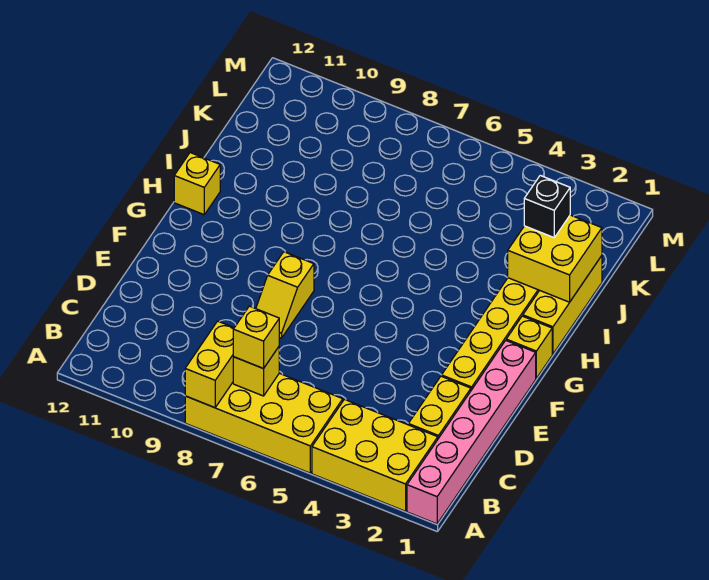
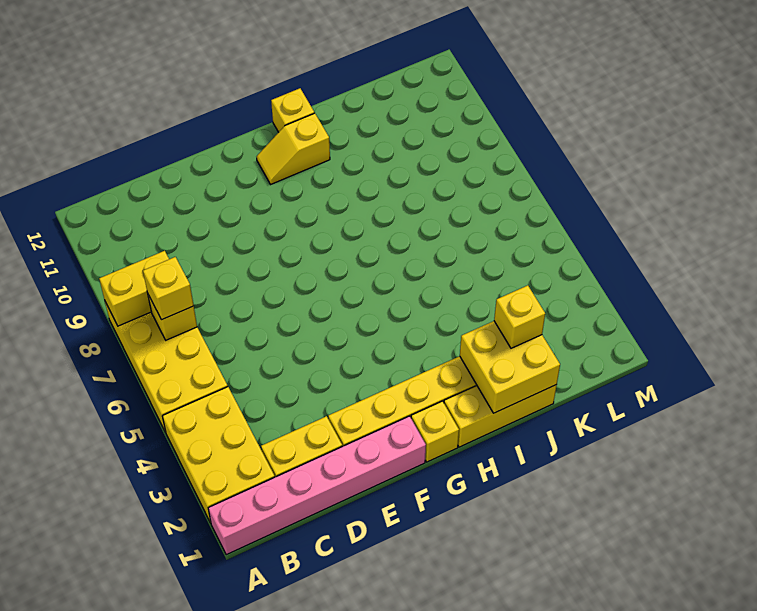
yellow slope E8:F8 level 1 top F -> yellow slope G11:H11 level 1 top H
black brick J2 level 3 -> yellow brick J2 level 3

